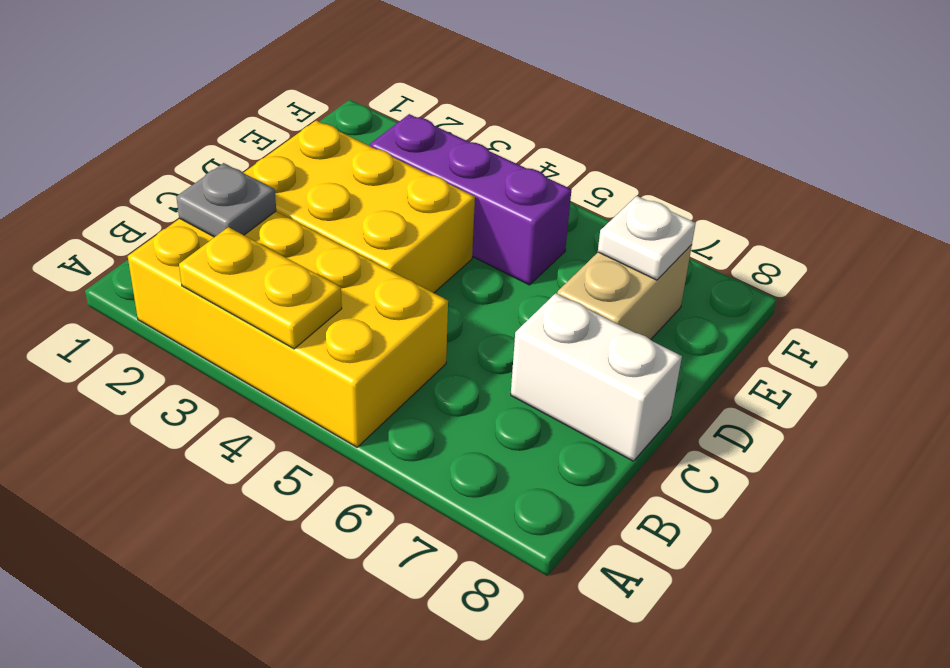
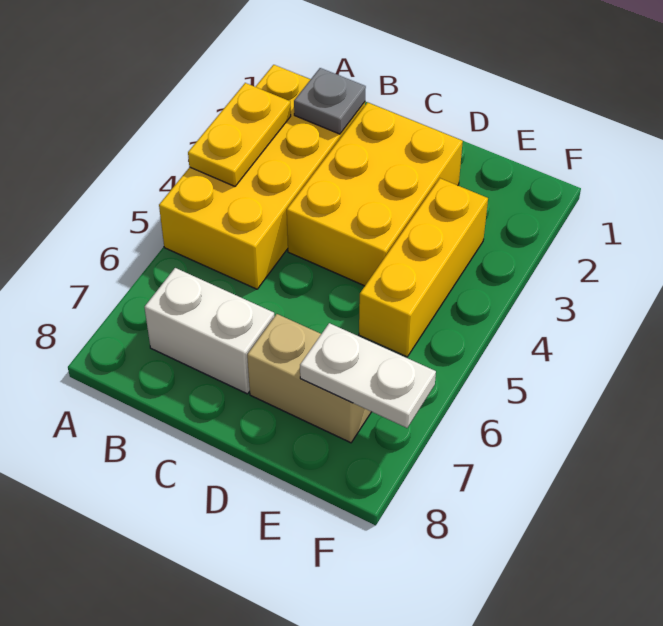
white brick C7:C8 level 1 -> white brick B7:C7 level 1
purple brick E3:E5 level 1 -> yellow brick E3:E5 level 1
white plate E7 level 2 -> white plate E7:F7 level 2

